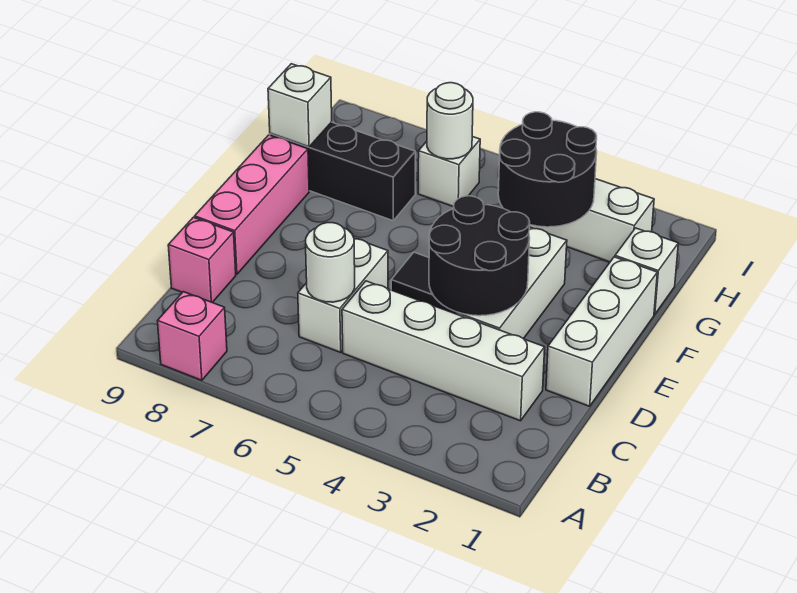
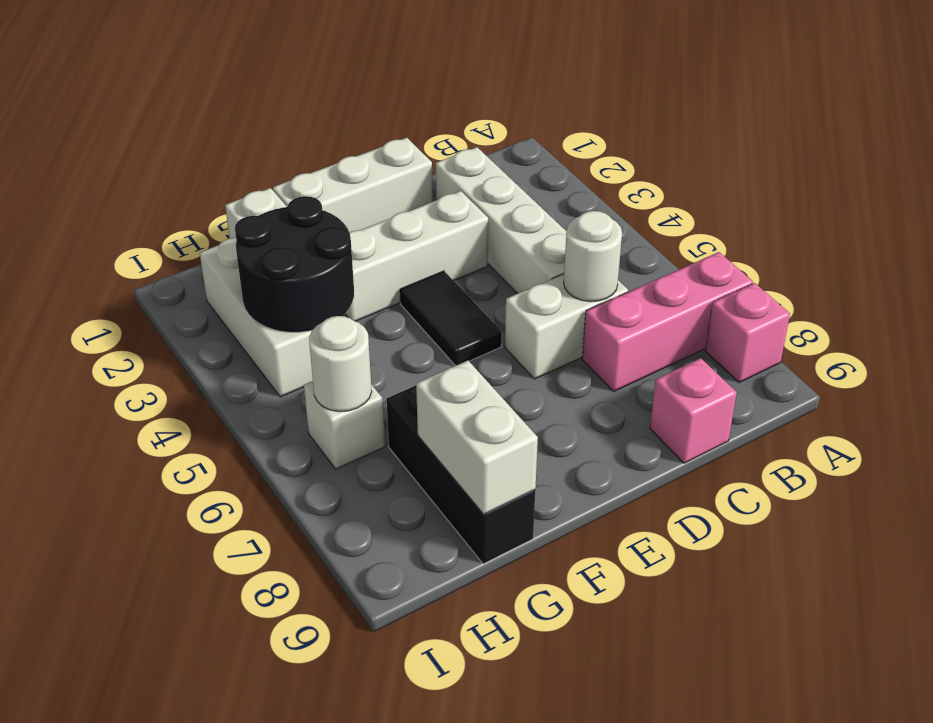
black round brick D3:E4 level 2 -> none
pink brick D9:F9 level 1 -> pink brick A7:C7 level 1
white brick G9 level 2 -> white brick G8:G9 level 2

